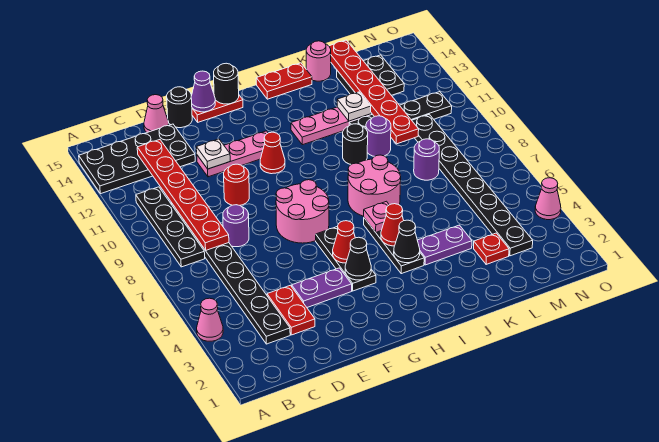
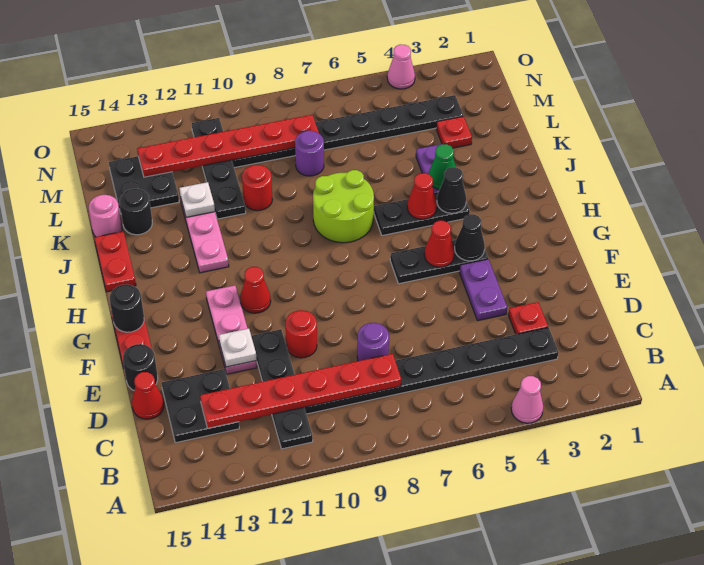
black plate A13:D14 level 1 -> black plate C13:D14 level 1
black plate B8:B11 level 1 -> black plate B11:E11 level 1
red plate D3:D4 level 1 -> red plate D3 level 1
pink cone D15 level 1 -> red cone D15 level 1
pink round brick F7:G8 level 1 -> none
purple cone F15 level 2 -> none
pink plate I6 level 2 -> none
pink round brick I7:J8 level 1 -> lime round brick I7:J8 level 1
none -> green cone J4 level 2
black round brick J10 level 1 -> black round brick K14 level 1
purple round brick K10 level 1 -> red round brick K10 level 1
red plate L10:L15 level 2 -> red plate M8:M13 level 2

